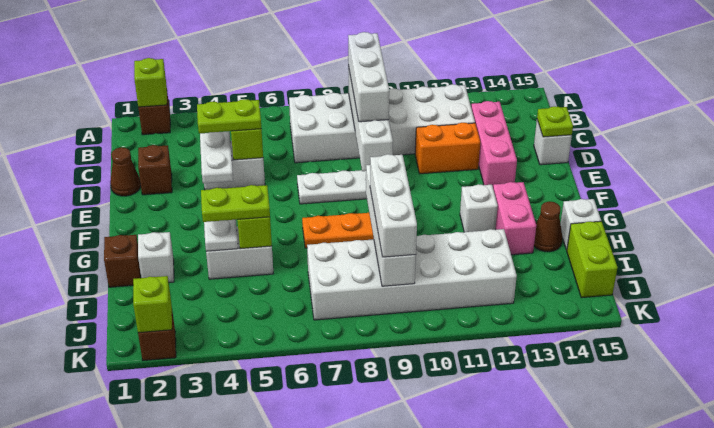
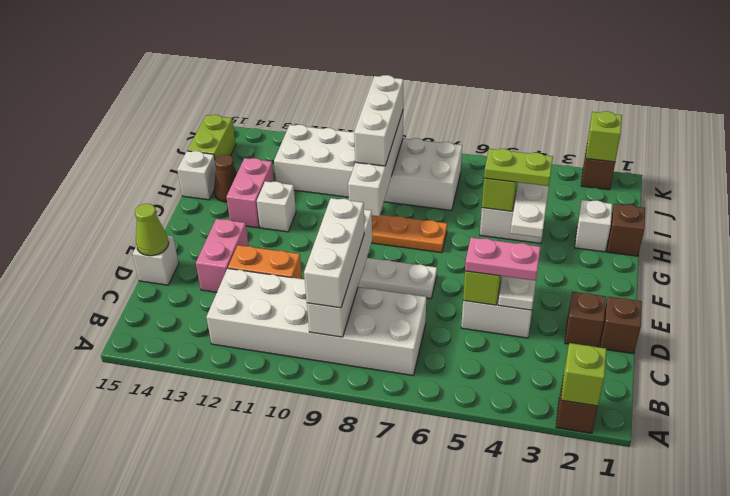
pink brick C13:E13 level 1 -> pink brick D13:E13 level 1
brown cone D1 level 1 -> brown brick D1 level 1
lime plate D4:D5 level 3 -> pink plate D4:D5 level 3
lime plate D15 level 2 -> lime cone D15 level 2

